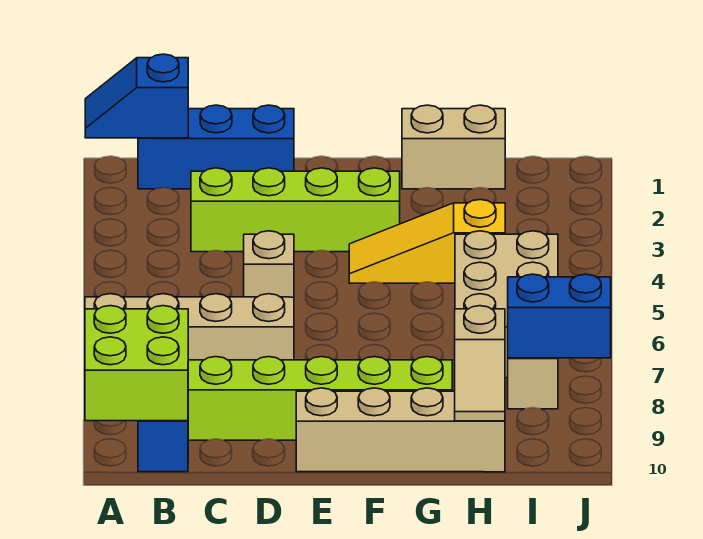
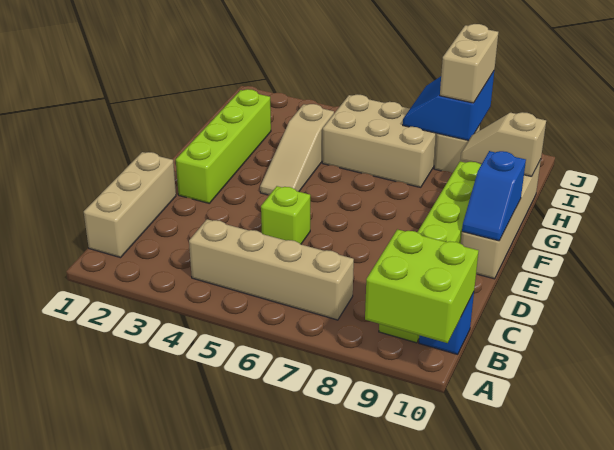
blue slope A1:B1 level 2 top B -> blue slope E10:F10 level 2 top F
tan brick A7:D7 level 1 -> tan brick B4:B7 level 1
blue brick B1:D1 level 1 -> tan brick B1:D1 level 1
lime brick C3:F3 level 1 -> lime brick E2:H2 level 1
tan brick D5 level 1 -> lime brick D5 level 1
yellow slope F4:H4 level 1 top H -> tan slope F4:H4 level 1 top H
tan brick G1:H1 level 1 -> tan brick I8:J8 level 3
tan slope H9:H10 level 2 top 9 -> tan slope H9:H10 level 2 top 10

